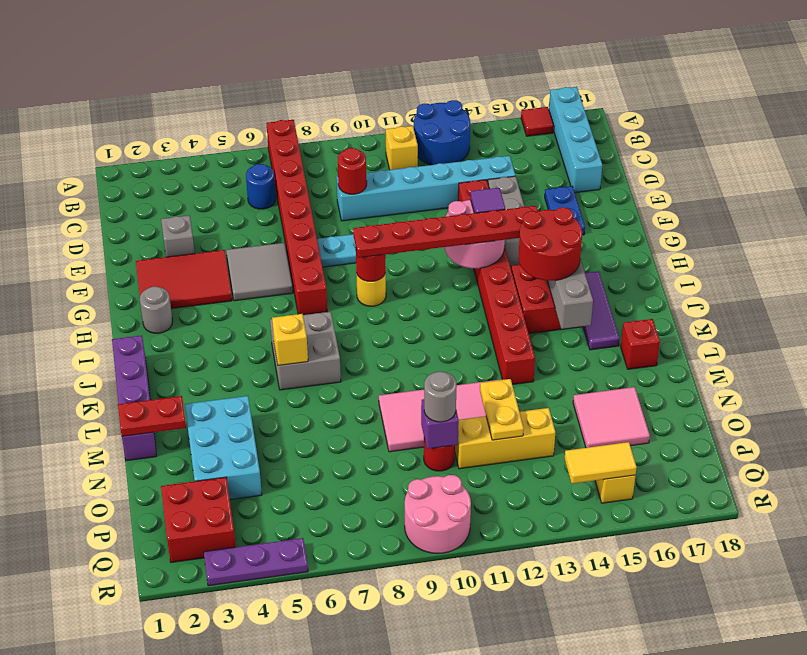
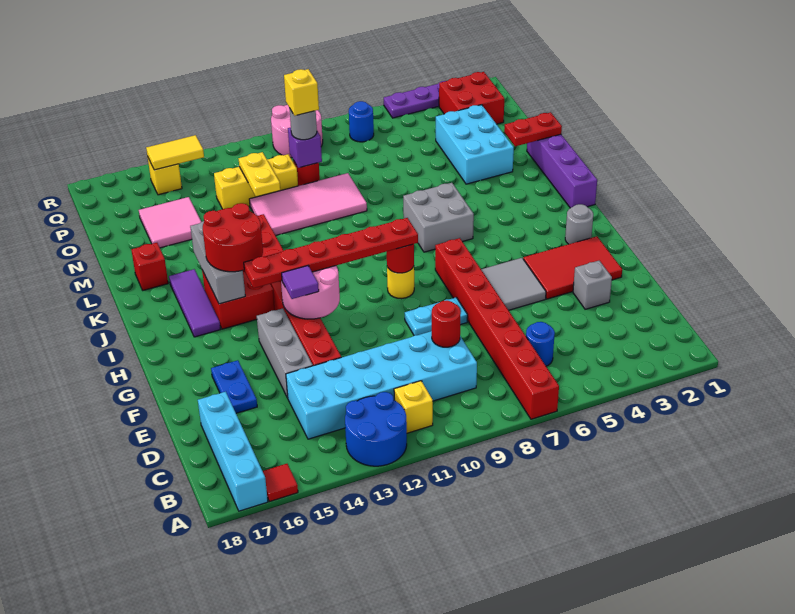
cyan brick D9:D14 level 1 -> cyan brick C9:D14 level 1
yellow brick K6 level 2 -> yellow brick O10 level 4
none -> blue round brick Q7 level 1

